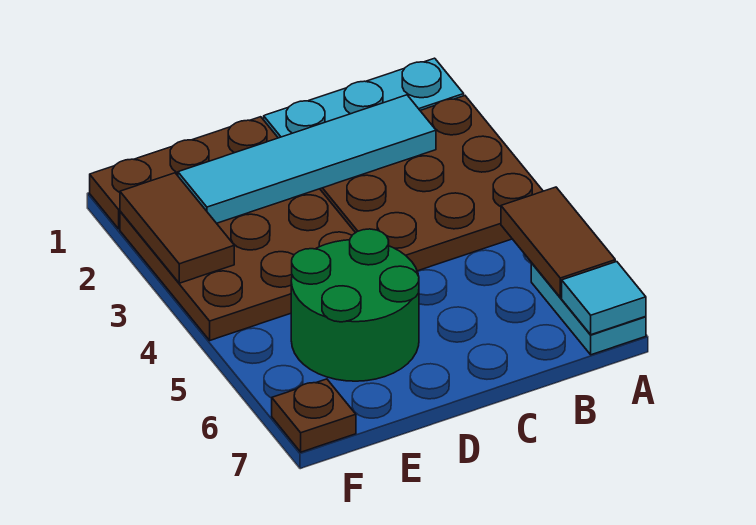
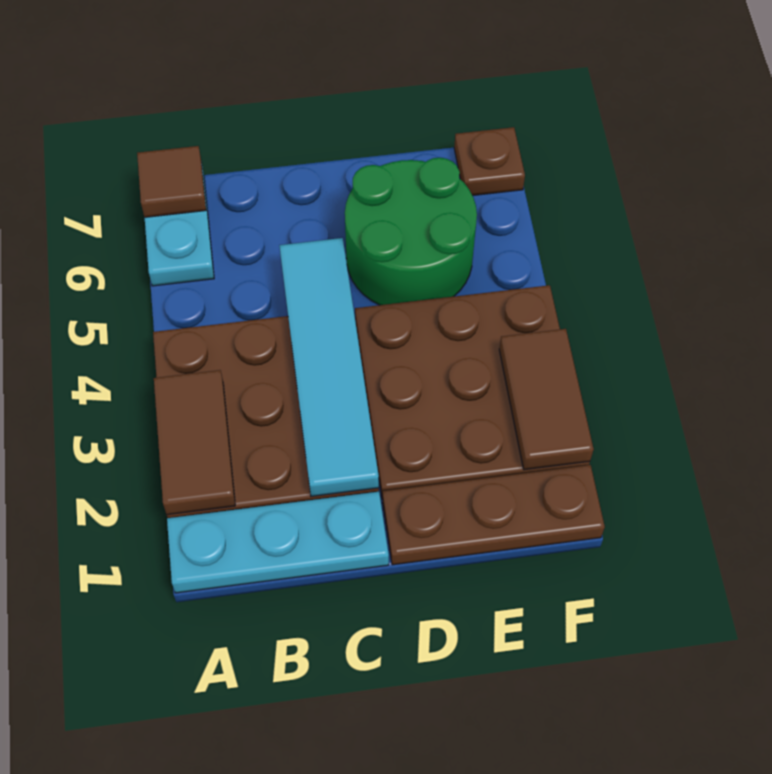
brown tile A5:A6 level 2 -> brown tile A2:A3 level 2
cyan tile A7 level 2 -> brown tile A7 level 2
cyan tile B2:E2 level 2 -> cyan tile C2:C5 level 2

